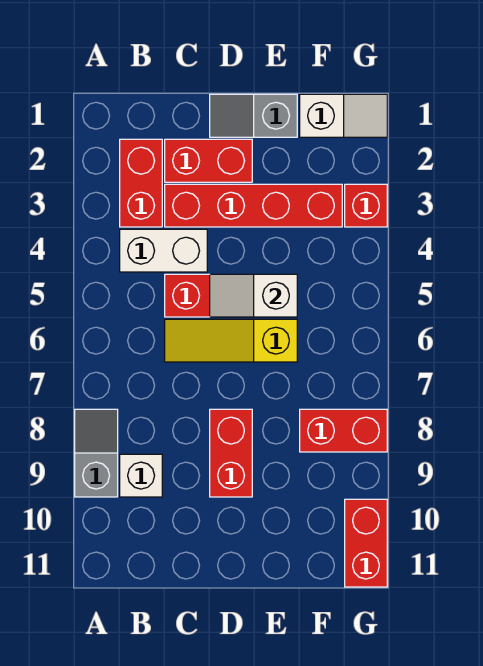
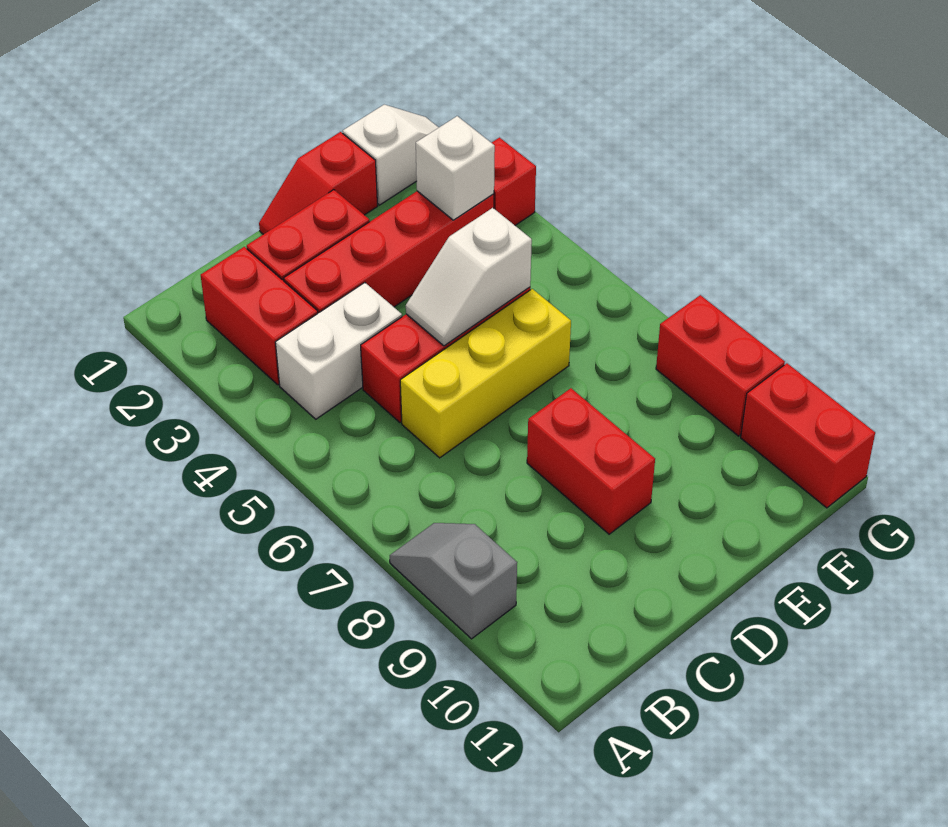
white brick B9 level 1 -> white brick F3 level 2
yellow slope C6:E6 level 1 top E -> yellow brick C6:E6 level 1
grey slope D1:E1 level 1 top E -> red slope D1:E1 level 1 top E
red brick F8:G8 level 1 -> red brick G8:G9 level 1

